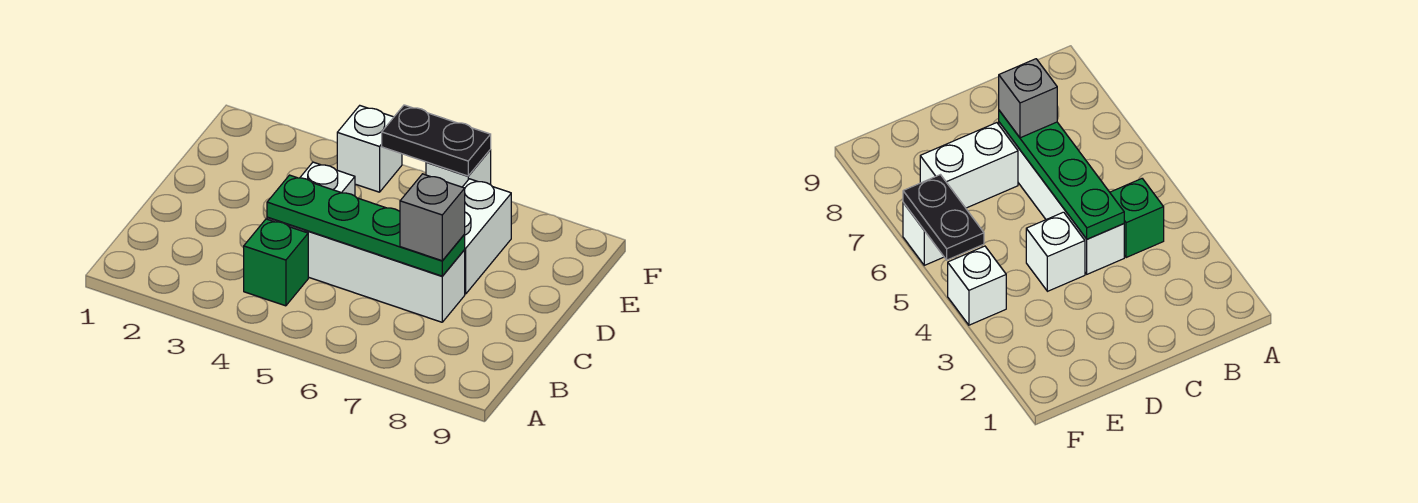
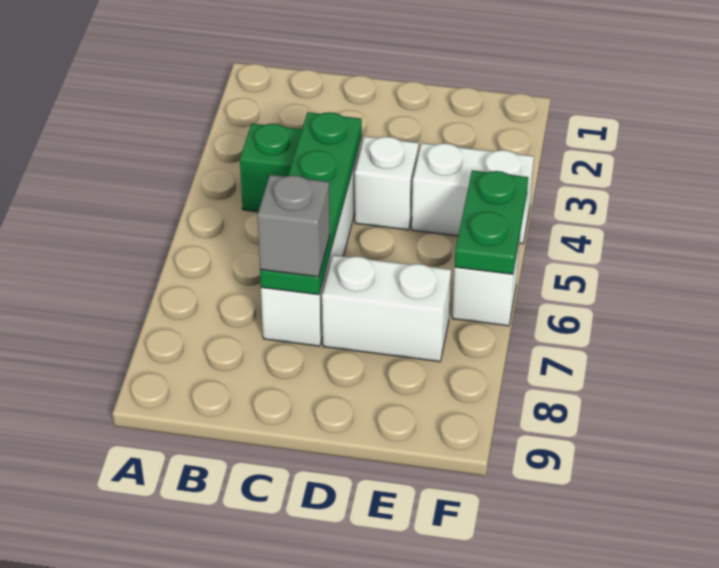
white brick F4 level 1 -> white brick E4:F4 level 1
black plate F5:F6 level 2 -> green plate F5:F6 level 2

